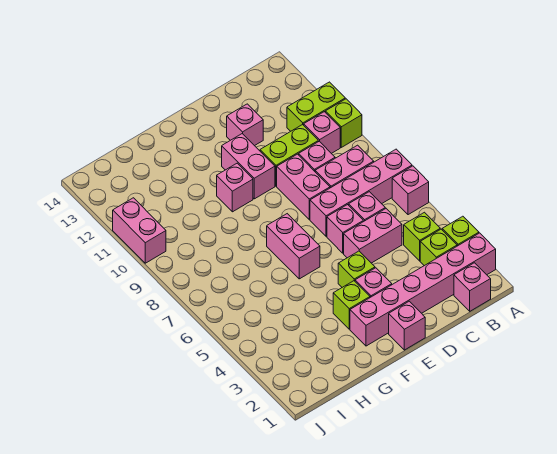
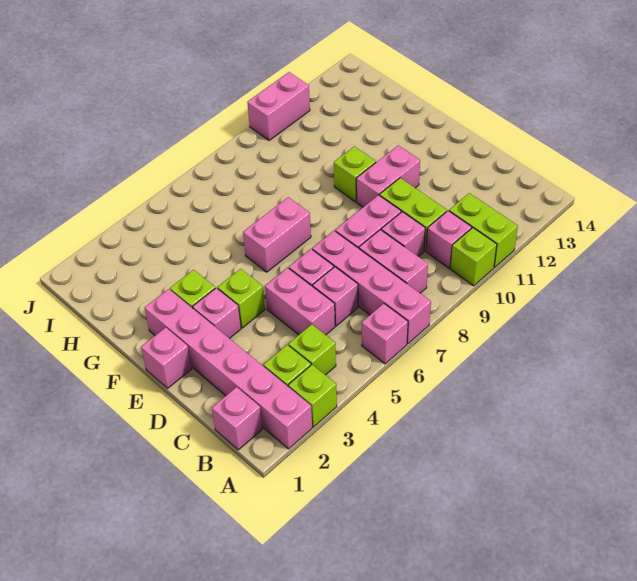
pink brick D12 level 1 -> none
pink brick F10 level 1 -> lime brick F10 level 1

